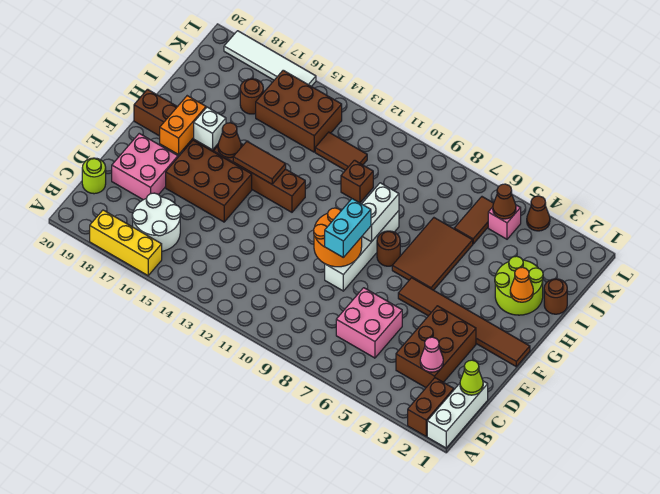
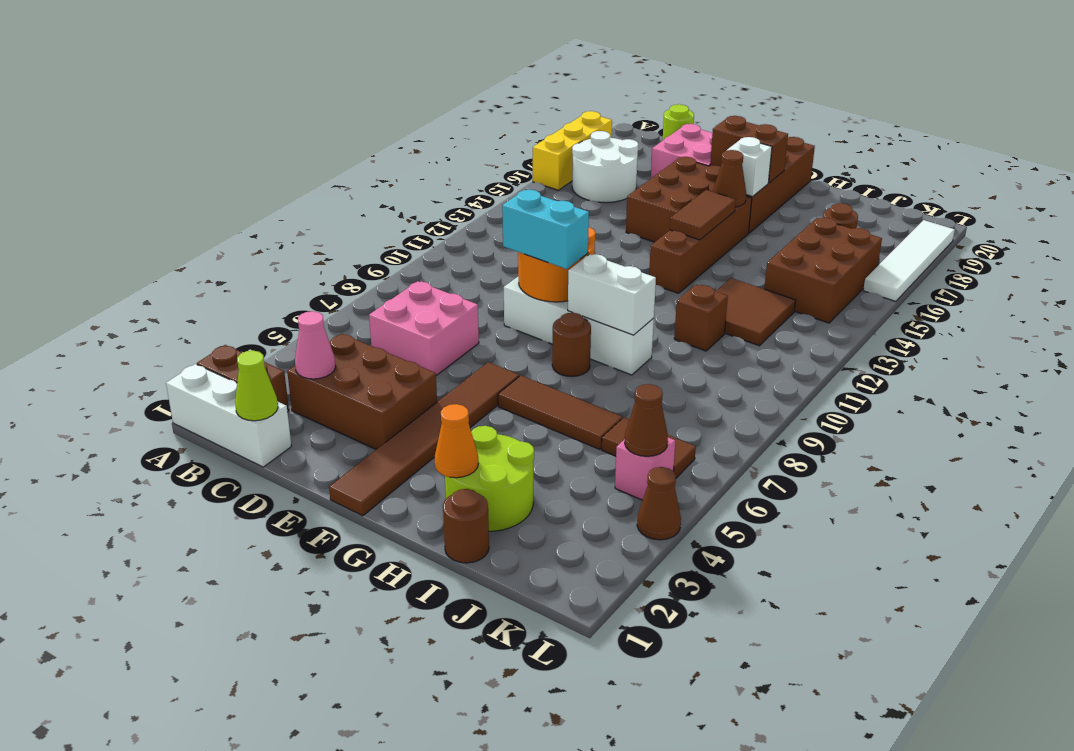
orange brick F18:G18 level 2 -> brown brick F18:G18 level 2
brown tile G6:I7 level 1 -> brown tile G6:I6 level 1
brown tile J12:J13 level 1 -> brown tile I12:J13 level 1

